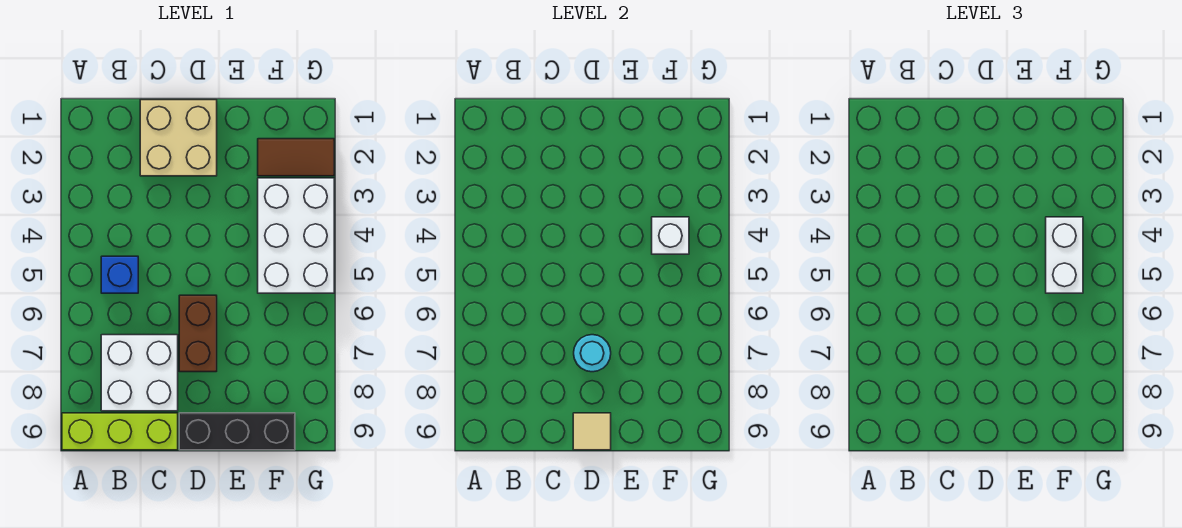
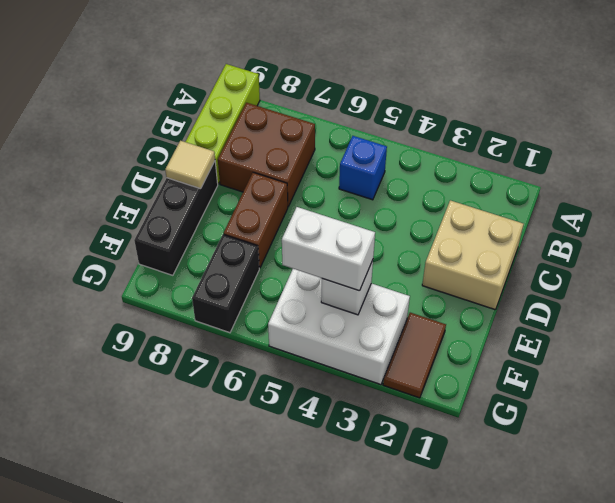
white brick B7:C8 level 1 -> brown brick B7:C8 level 1
brown brick D6:D7 level 1 -> brown brick D7:E7 level 1
cyan round brick D7 level 2 -> none
none -> black brick F7:G7 level 1

